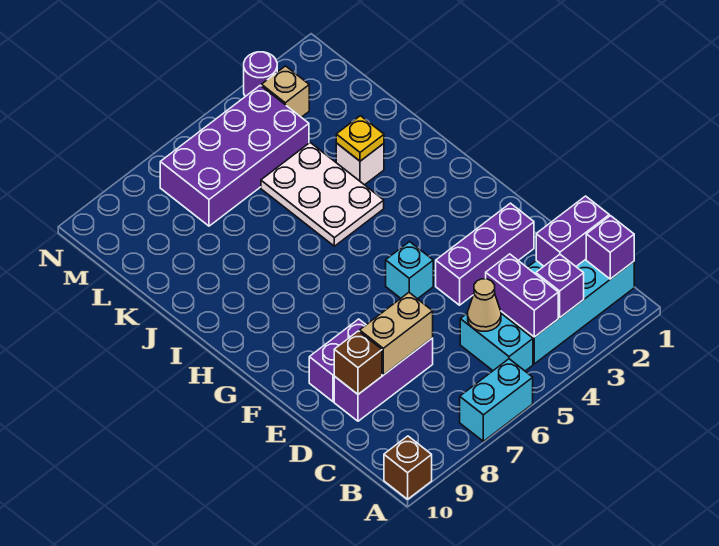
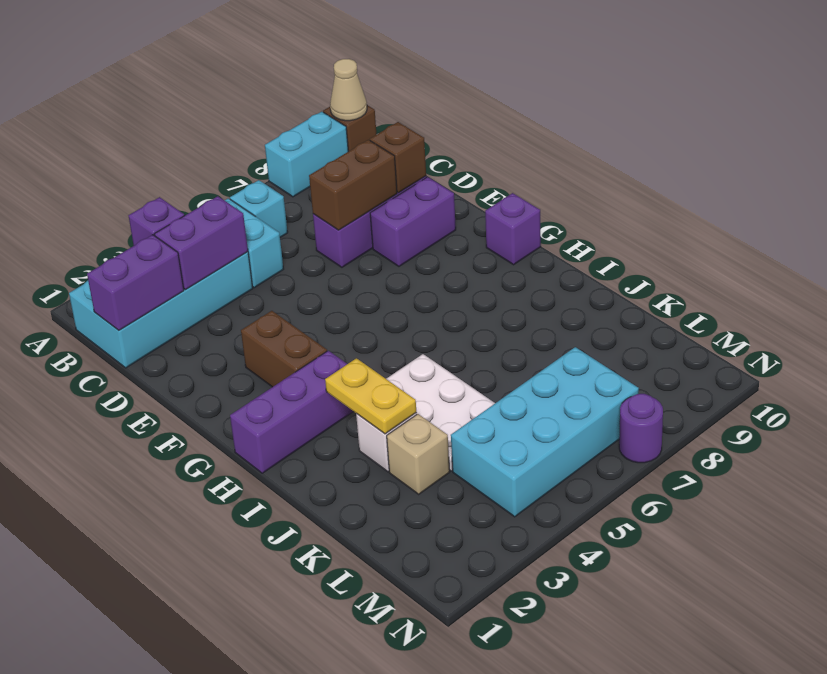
cyan brick A6:A7 level 1 -> cyan brick A8:A9 level 1
purple brick B1 level 2 -> purple brick G10 level 1
purple brick B4:C4 level 2 -> purple brick C3:C4 level 2
tan cone C5 level 2 -> tan cone A10 level 2
tan brick D7:D8 level 2 -> brown brick D7:D8 level 2
purple brick E2:E4 level 1 -> purple brick H1:H3 level 1
none -> brown brick F3:G3 level 1
cyan brick F5 level 1 -> cyan brick B6 level 1
yellow plate J3 level 2 -> yellow plate I3:J3 level 2
purple brick L4:M7 level 1 -> cyan brick L4:M7 level 1
tan brick M3 level 1 -> tan brick K3 level 1
purple round brick N3 level 1 -> purple round brick N7 level 1

